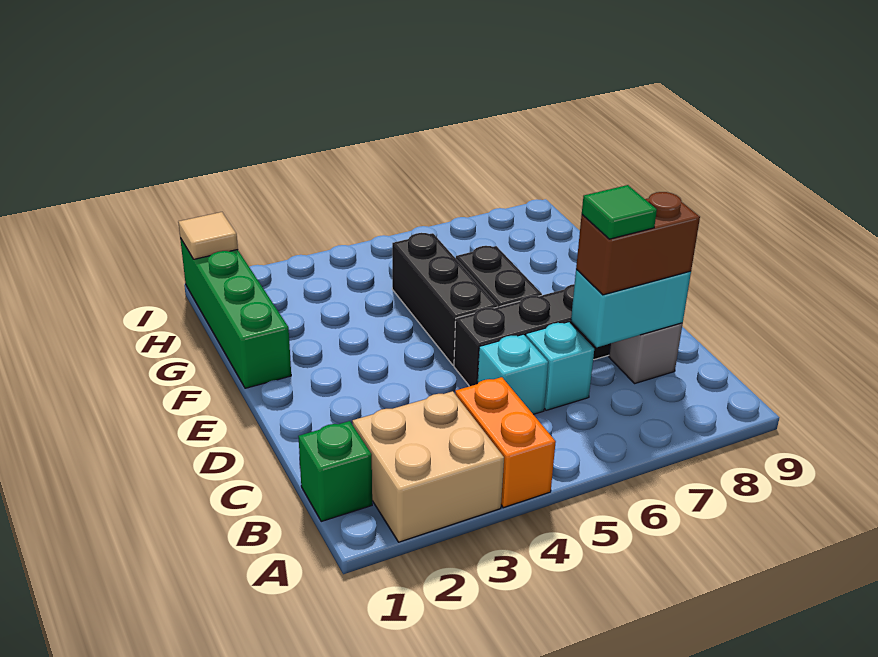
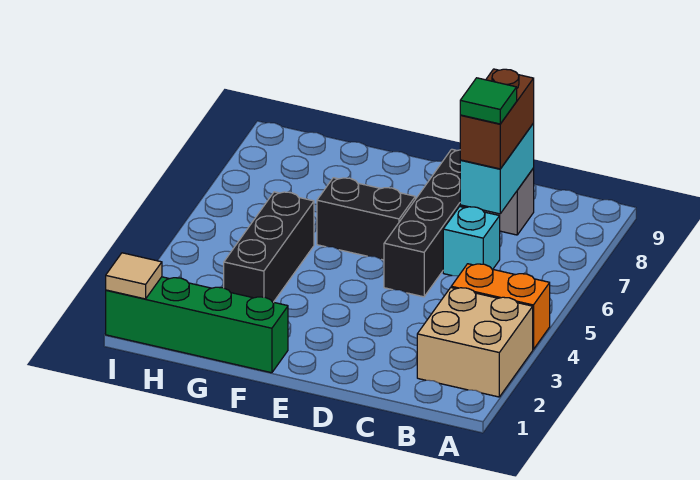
green brick B1 level 1 -> none
cyan brick C5 level 1 -> none
black brick E5:G5 level 1 -> black brick G3:G5 level 1

